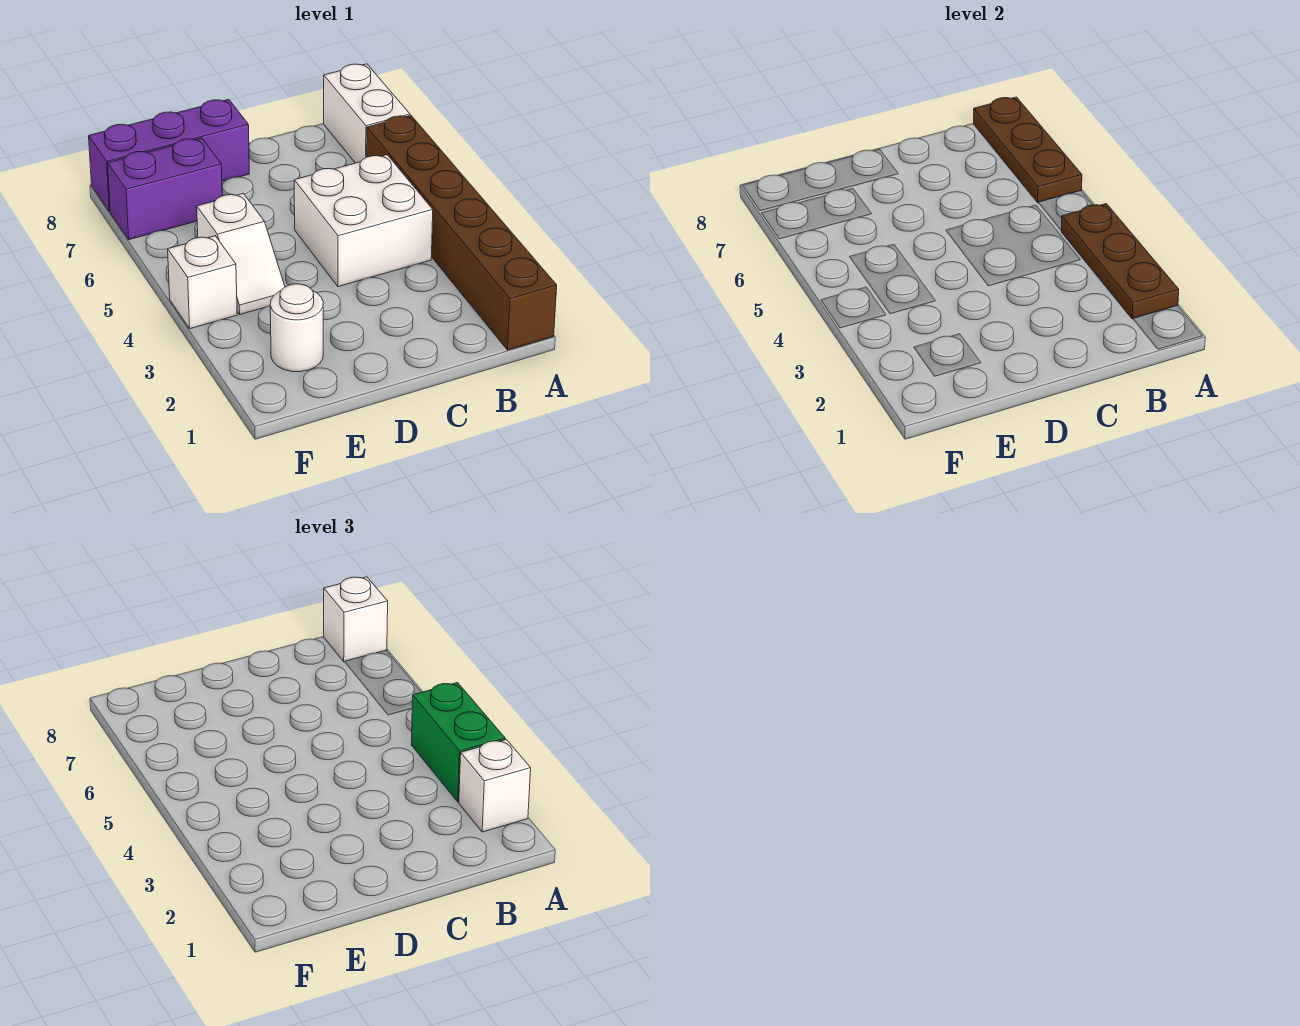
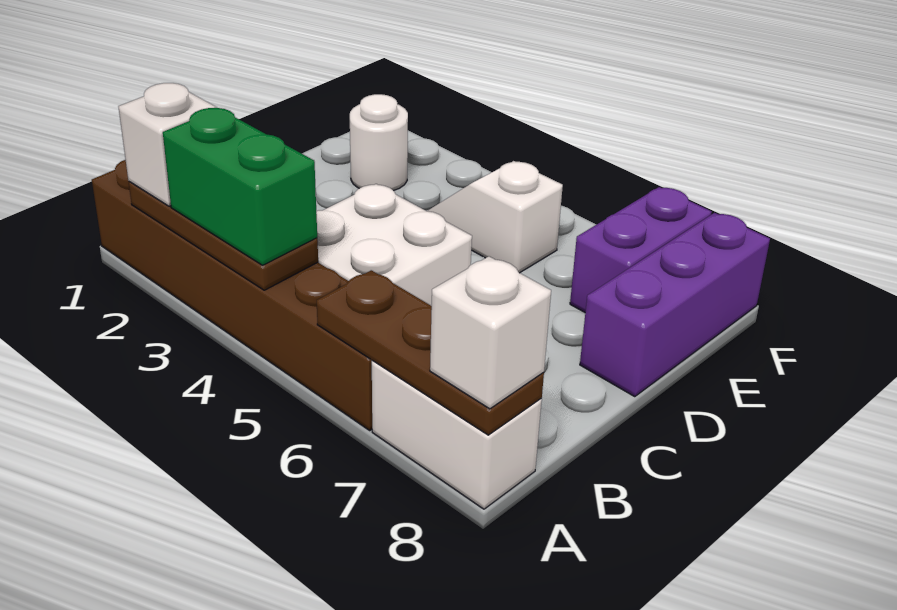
white brick F4 level 1 -> none

